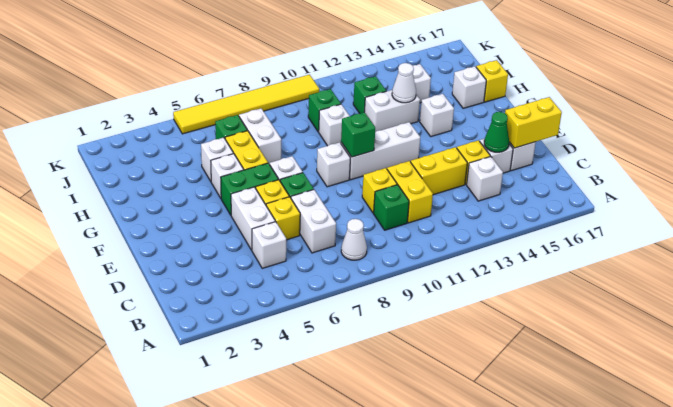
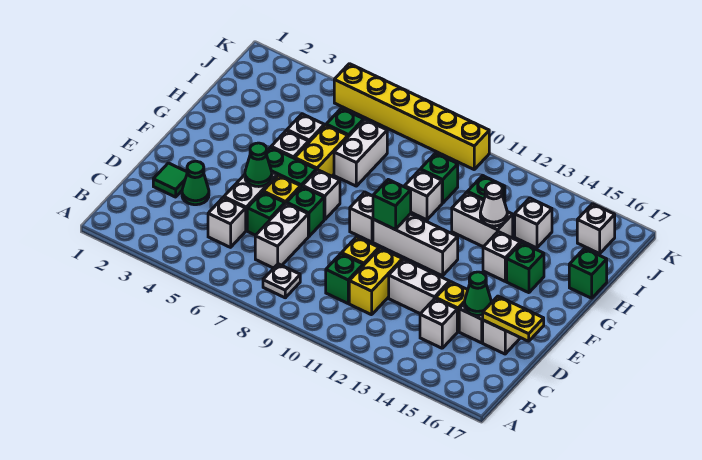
white cone B8 level 1 -> white plate B8 level 1
none -> green tile D2 level 1
none -> green cone D3 level 1
yellow brick D6 level 1 -> green brick D6 level 1
yellow brick D12:D13 level 1 -> white brick D12:D13 level 1
yellow brick D16:D17 level 2 -> yellow plate D16:D17 level 2
none -> green cone E5 level 2
none -> green brick G15 level 1
white brick H16 level 1 -> white brick J16 level 1
yellow brick H17 level 1 -> green brick H17 level 1
yellow tile K5:K10 level 1 -> yellow brick K5:K10 level 1

